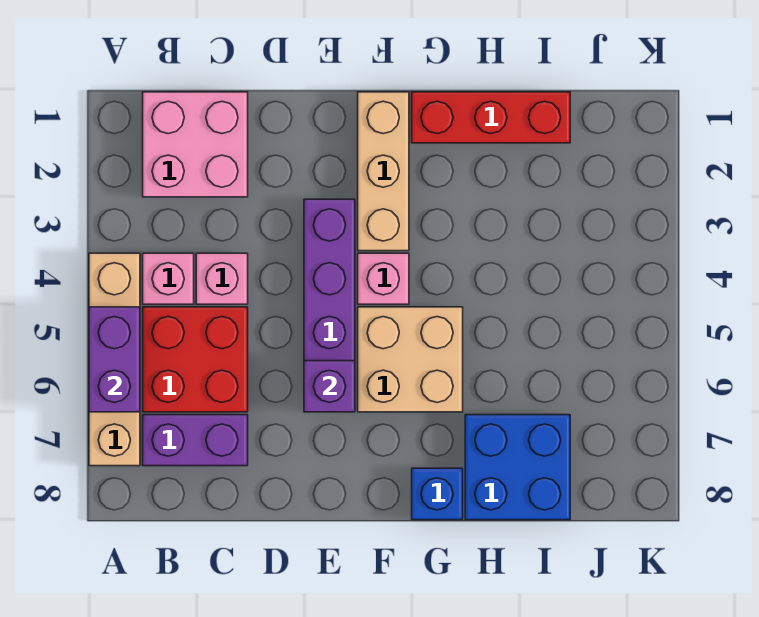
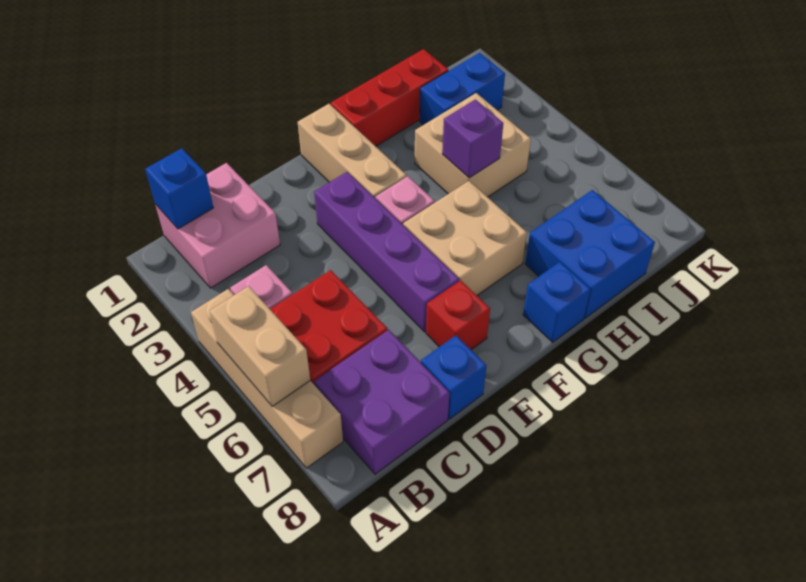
purple brick A5:A6 level 2 -> tan brick A5:A6 level 2
none -> blue brick B1 level 2
purple brick B7:C7 level 1 -> purple brick B7:C8 level 1
pink brick C4 level 1 -> none
none -> blue brick D8 level 1
purple brick E6 level 2 -> purple brick H4 level 2
none -> red brick E7 level 1
none -> tan brick H3:I4 level 1
none -> blue brick I2:J2 level 1

